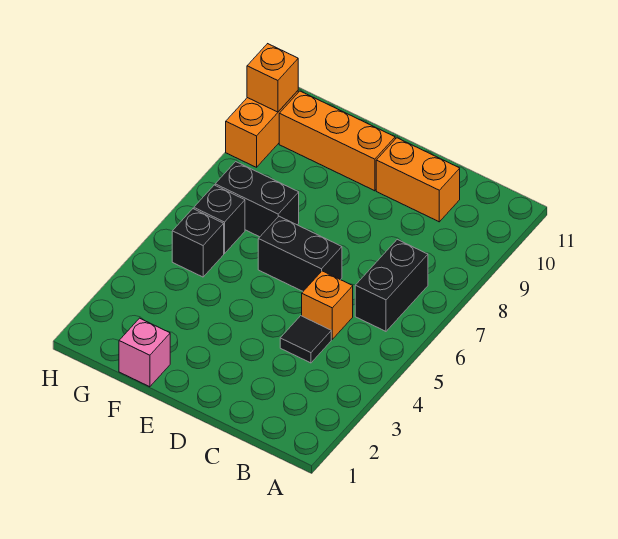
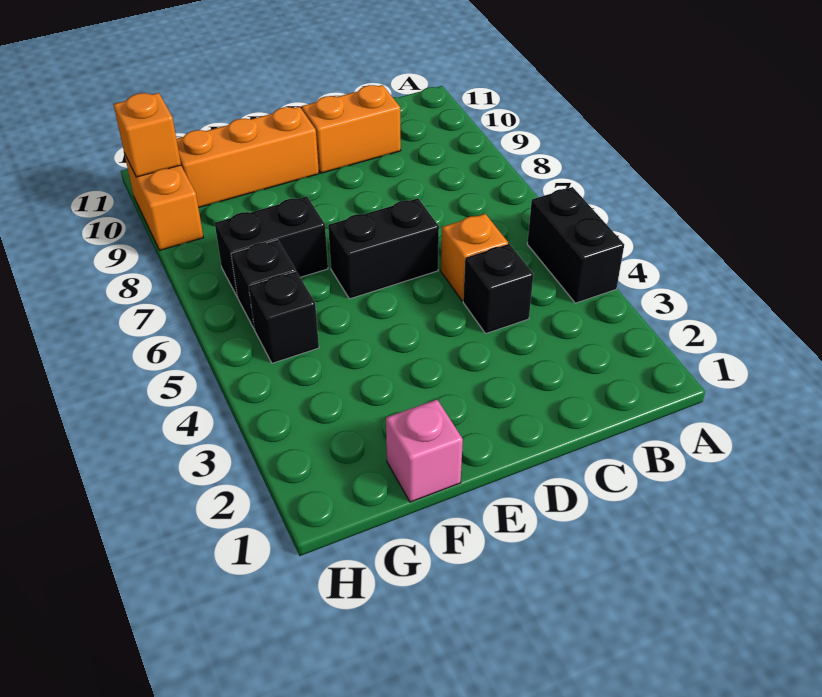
black brick B6:B7 level 1 -> black brick A4:A5 level 1
black tile C4 level 1 -> black brick C4 level 1

